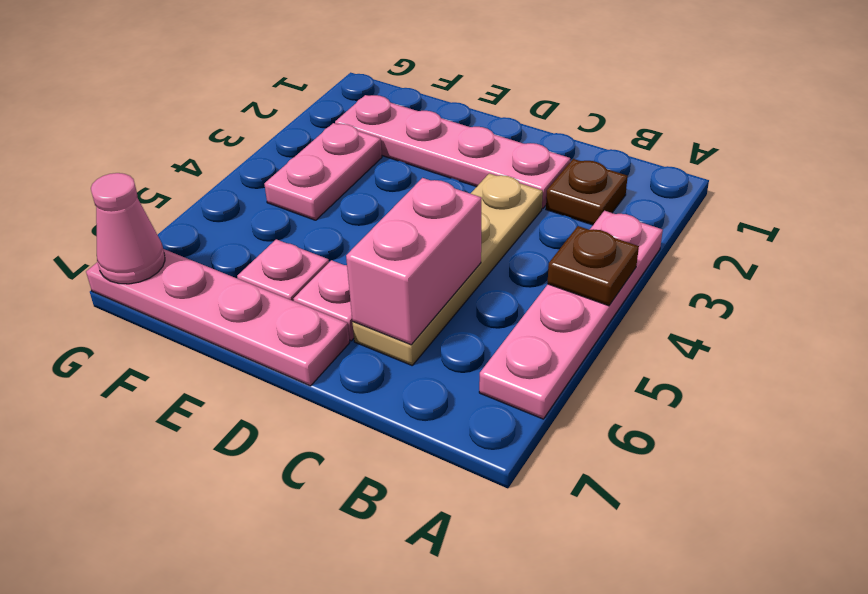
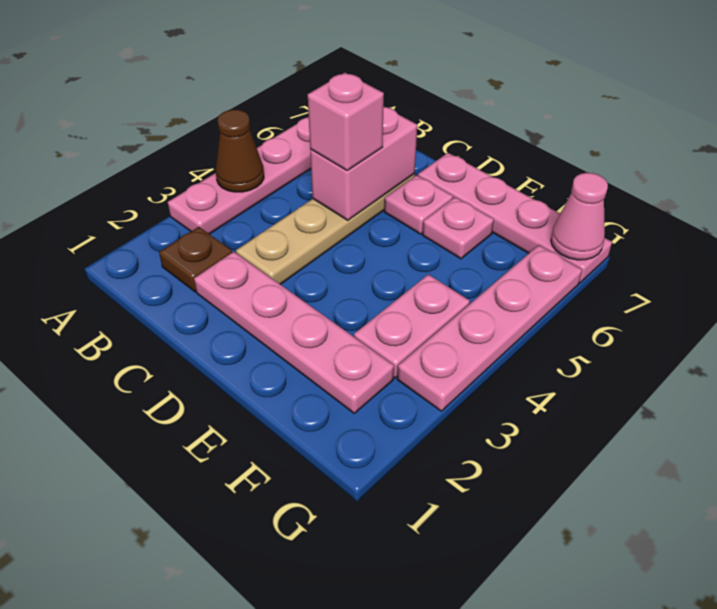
brown plate A4 level 2 -> brown cone A4 level 2
none -> pink brick C5 level 3
none -> pink plate G3:G6 level 1

